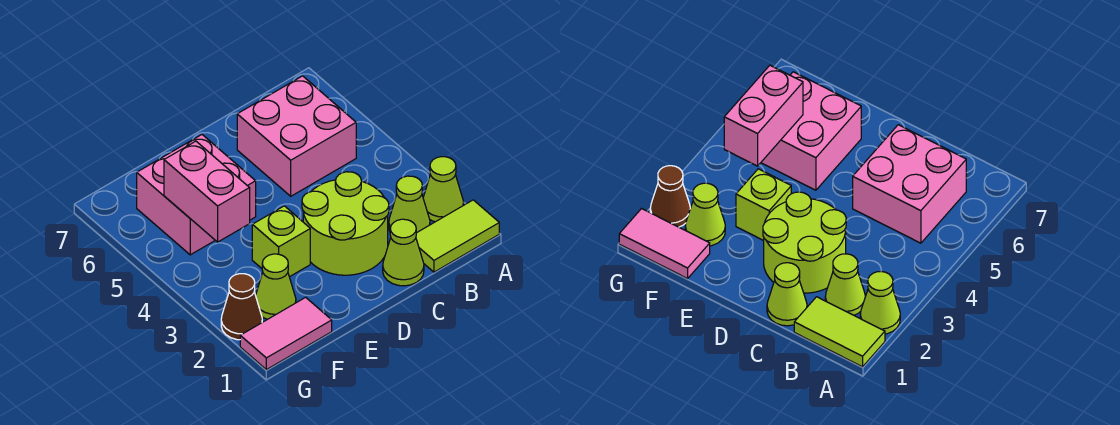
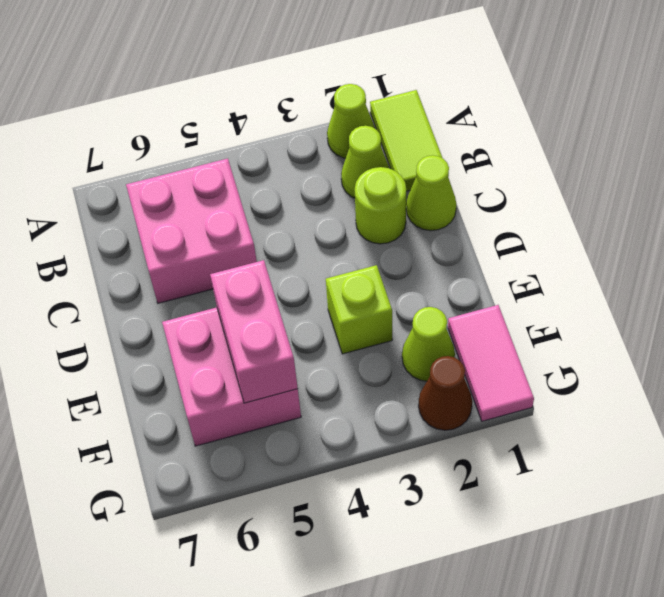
lime round brick C2:D3 level 1 -> lime round brick C2 level 1
pink brick F4:F5 level 2 -> pink brick E5:F5 level 2

